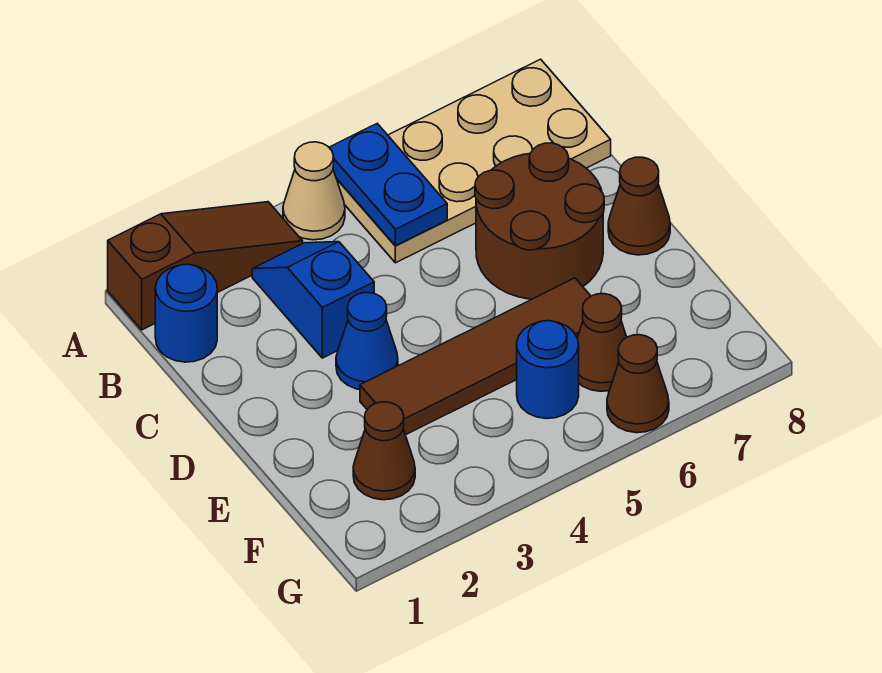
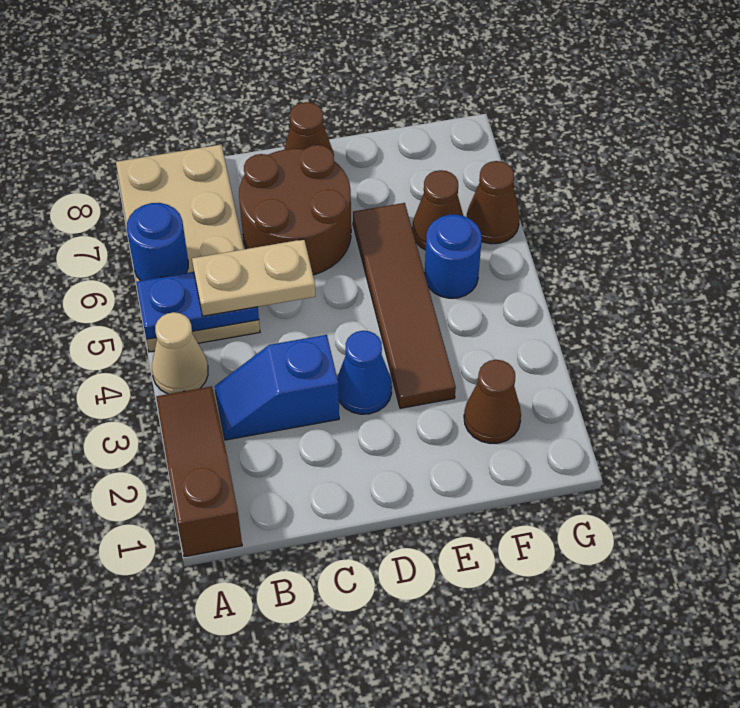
blue round brick B1 level 1 -> blue round brick A6 level 2
none -> tan plate B5:C5 level 3

